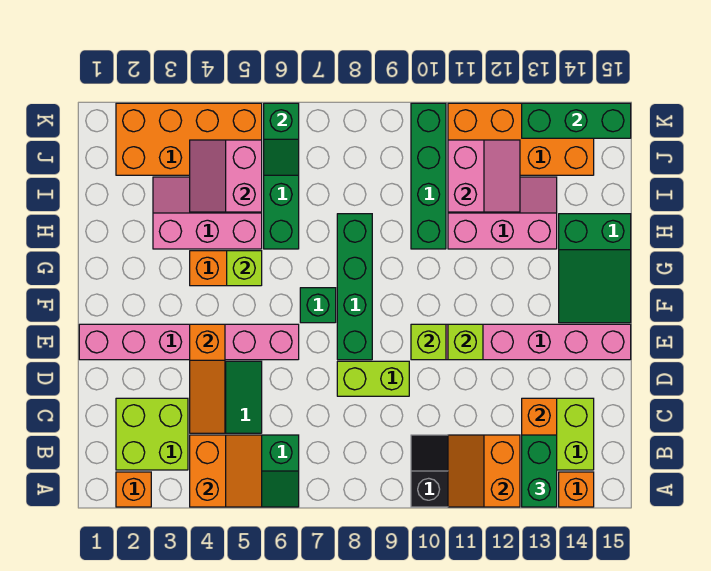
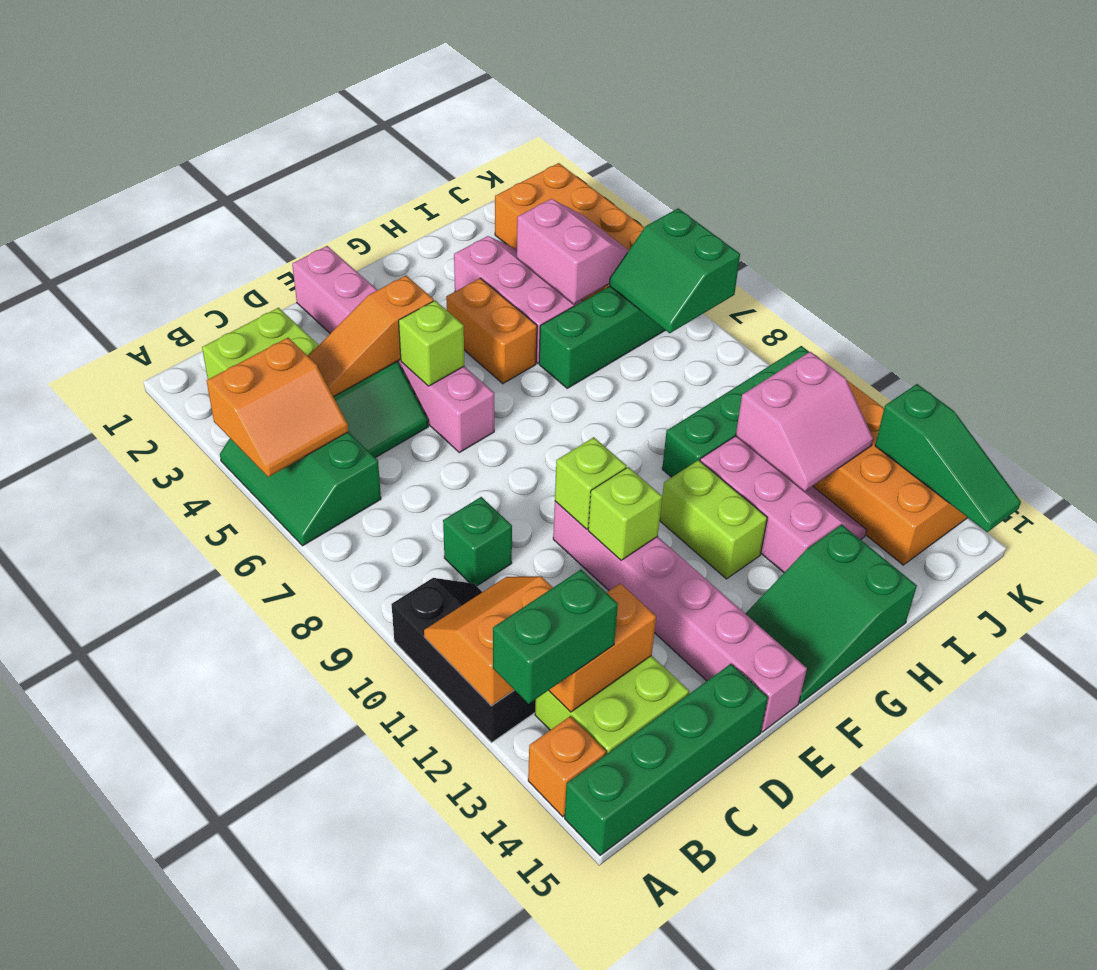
orange brick A2 level 1 -> none
lime brick D8:D9 level 1 -> lime brick G11:G12 level 1
green brick E8:H8 level 1 -> green brick A15:D15 level 1
green brick F7 level 1 -> green brick C9 level 1
lime brick G5 level 2 -> lime brick E5 level 2
pink slope I4:J5 level 2 top 5 -> pink slope I4:J5 level 2 top I
green slope J6:K6 level 2 top K -> green slope J6:K7 level 2 top K
green brick K13:K15 level 2 -> green slope K13:K15 level 2 top 13

